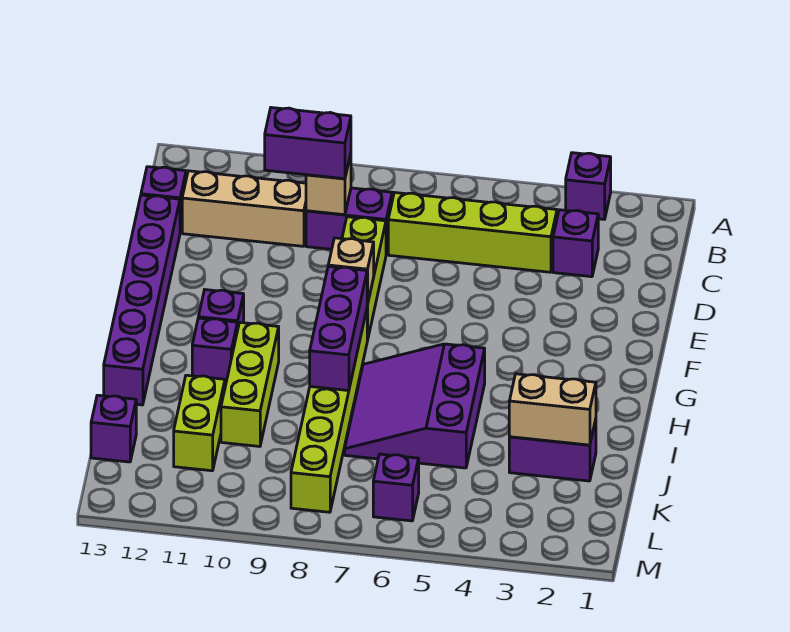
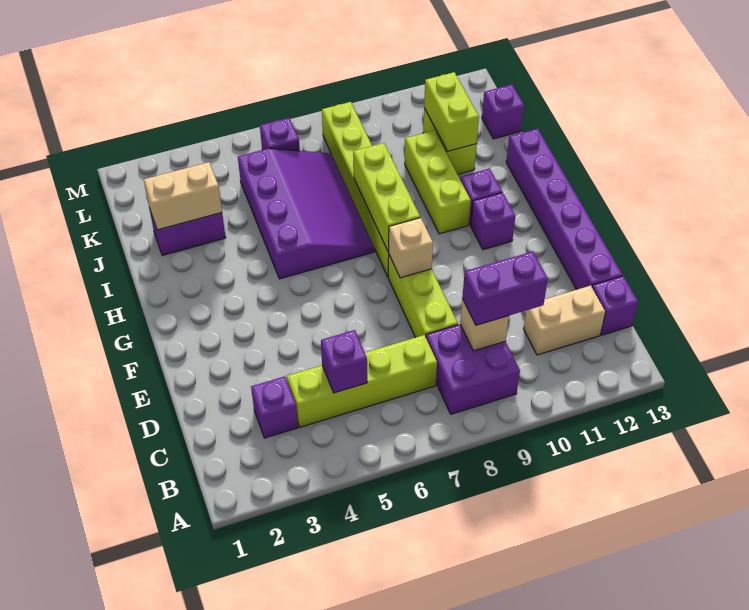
purple brick A3 level 1 -> purple brick C5 level 2
purple brick C8:C9 level 1 -> purple brick B8:C9 level 1
tan brick C10:C12 level 1 -> tan brick C11:C12 level 1
purple brick G8:I8 level 2 -> lime brick G8:I8 level 2
purple slope H5:J7 level 1 top 5 -> purple slope H5:K7 level 1 top 5
none -> lime brick J11:K11 level 2

